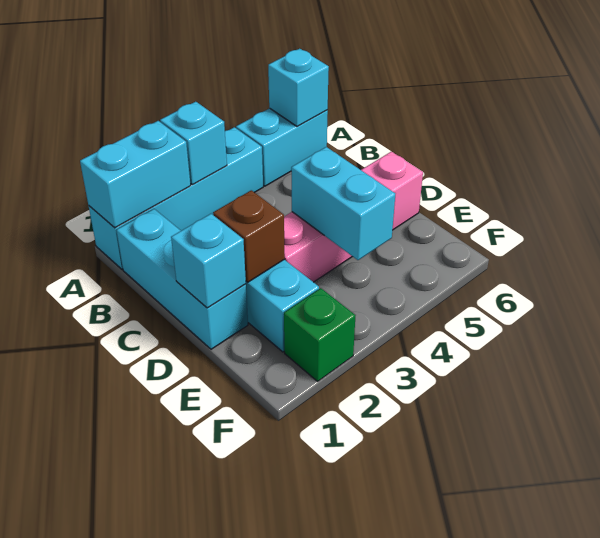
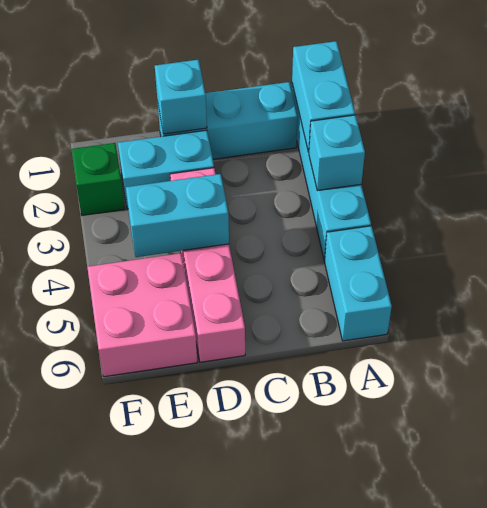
cyan brick A6 level 2 -> none
brown brick D2 level 2 -> none
none -> pink brick E5:F6 level 1

